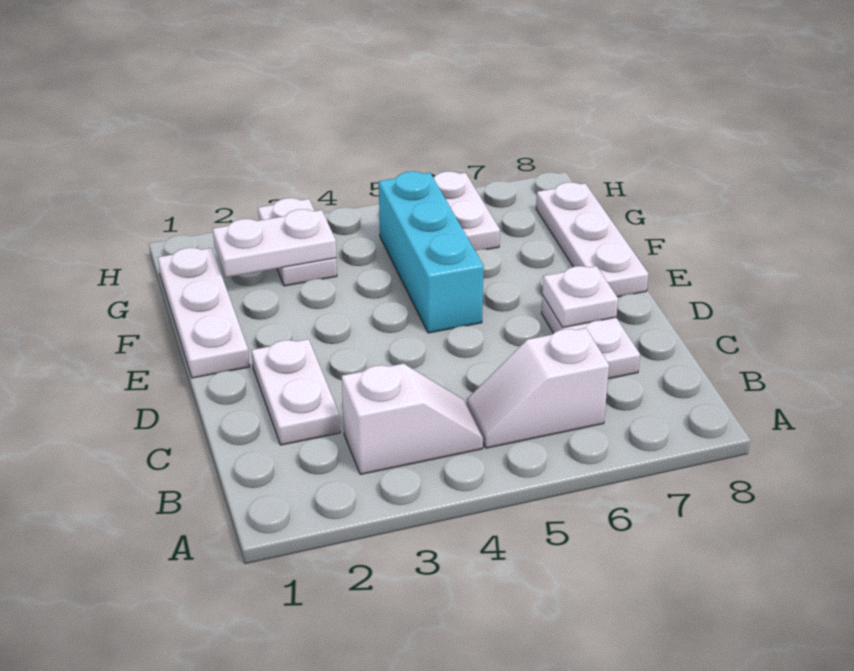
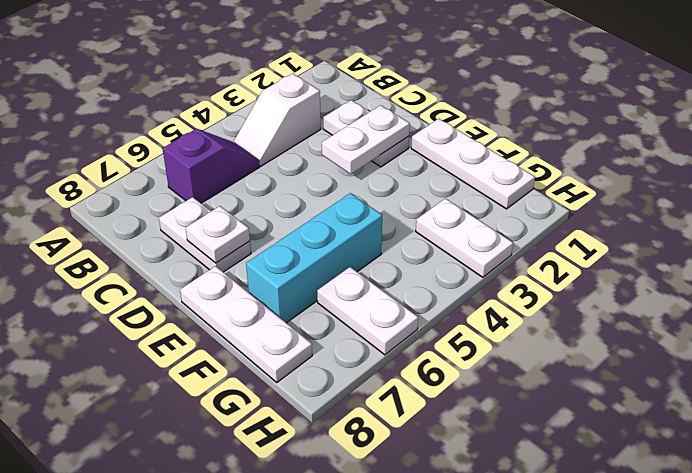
white slope B5:B6 level 1 top 6 -> purple slope B5:B6 level 1 top 6
cyan brick E5:G5 level 1 -> cyan brick F5:F7 level 1
white plate G2:G3 level 2 -> white plate D2:D3 level 2

